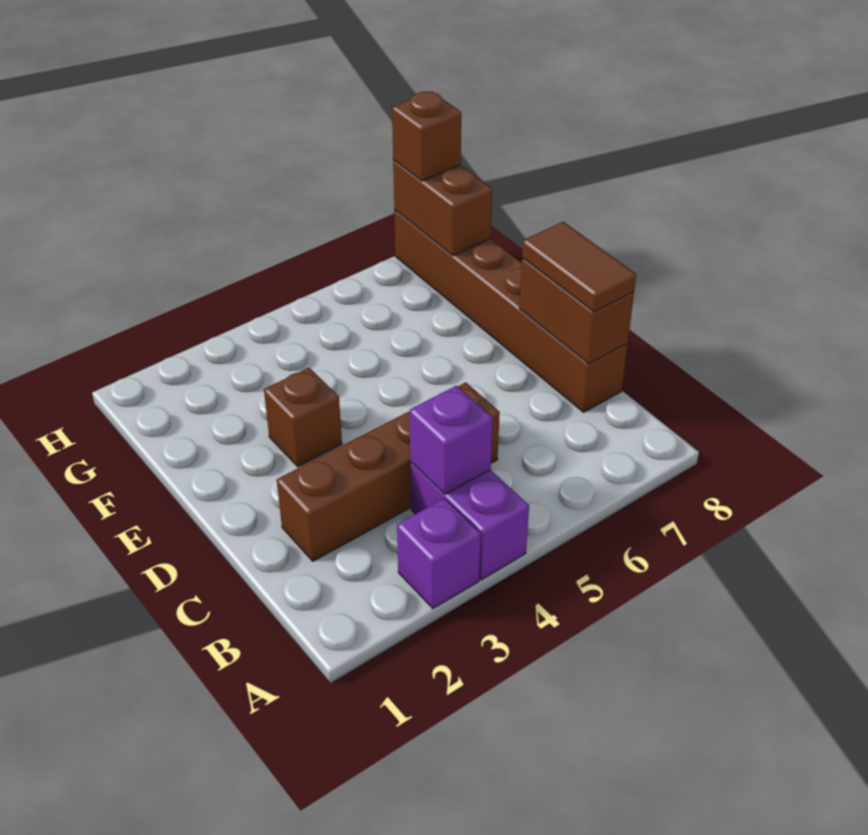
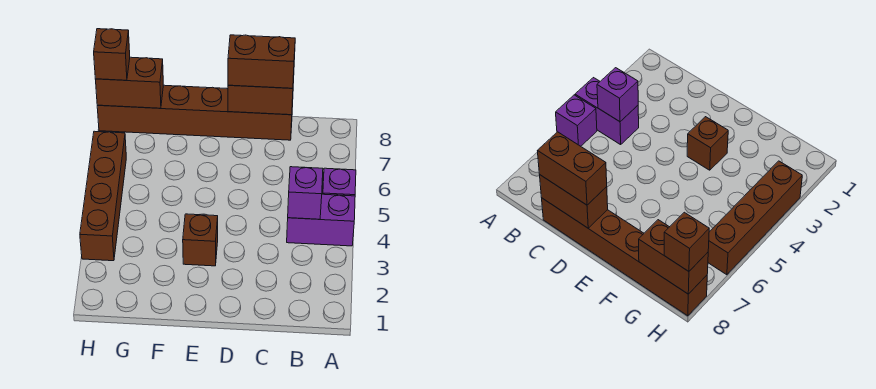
purple brick A3 level 1 -> purple brick A5 level 1
brown brick C2:C5 level 1 -> brown brick H3:H6 level 1
brown tile C8:D8 level 3 -> brown brick C8:D8 level 3

